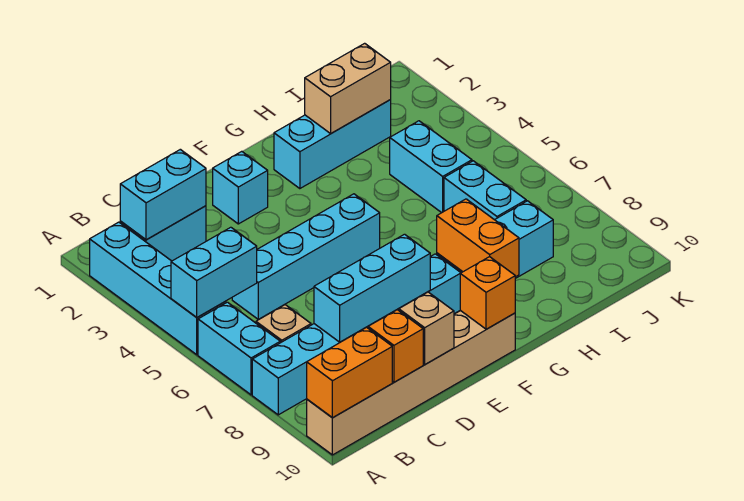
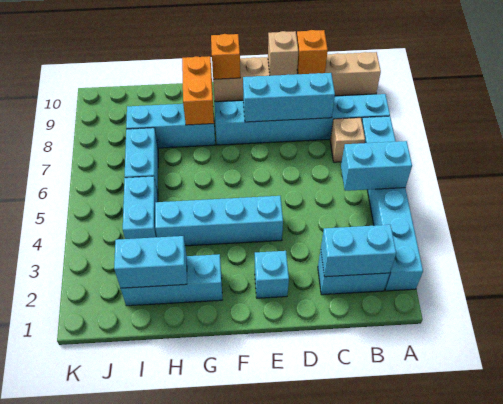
orange brick A10:B10 level 2 -> none
cyan brick C5:F5 level 1 -> cyan brick E4:H4 level 1
tan brick H2:I2 level 2 -> cyan brick H2:I2 level 2

